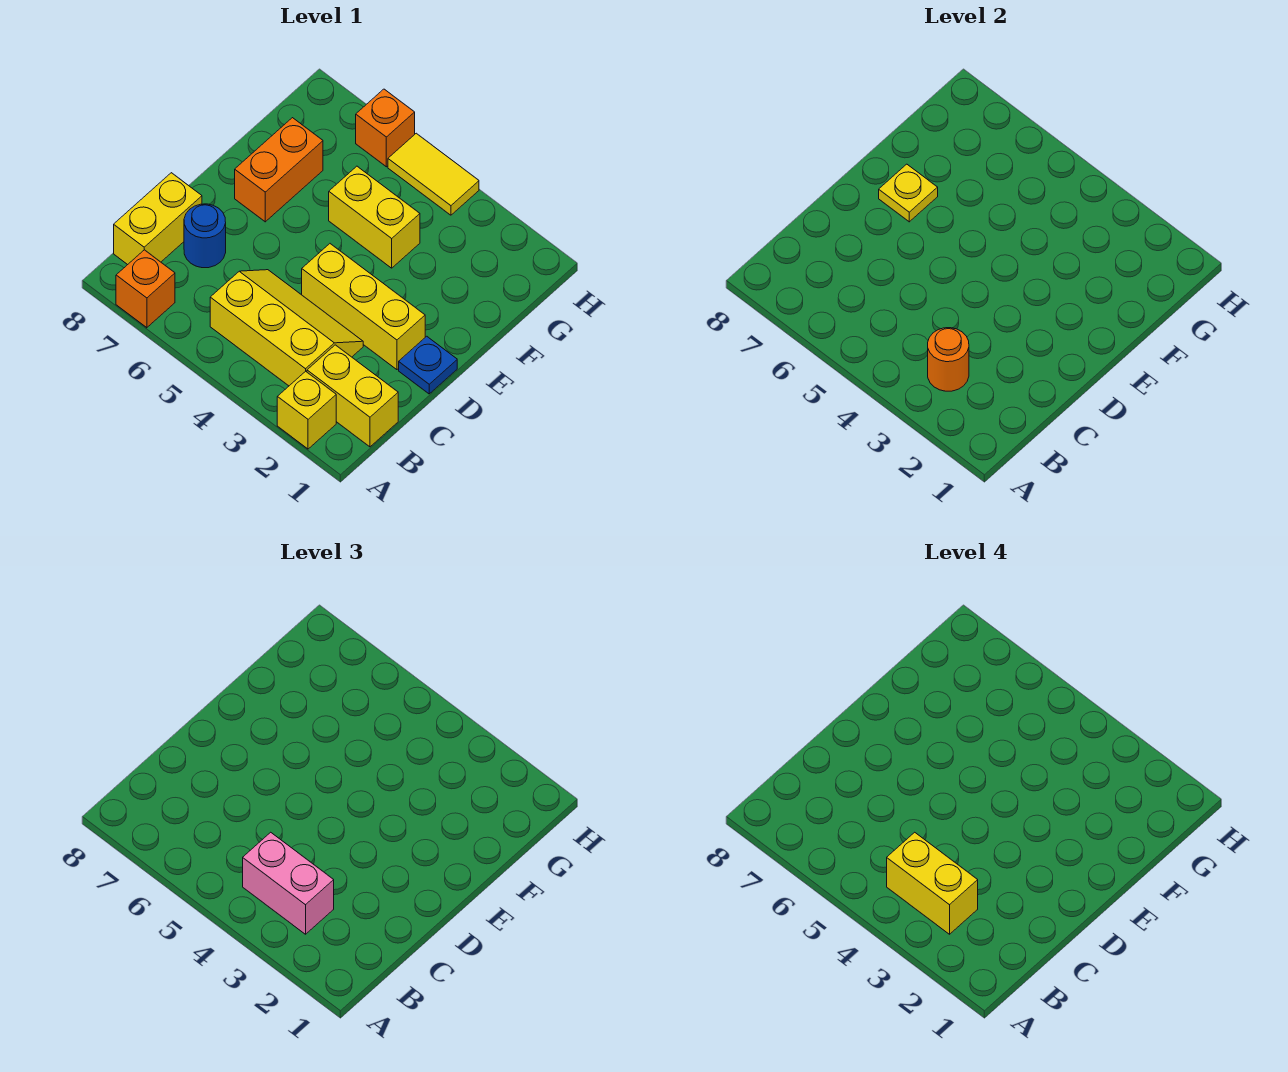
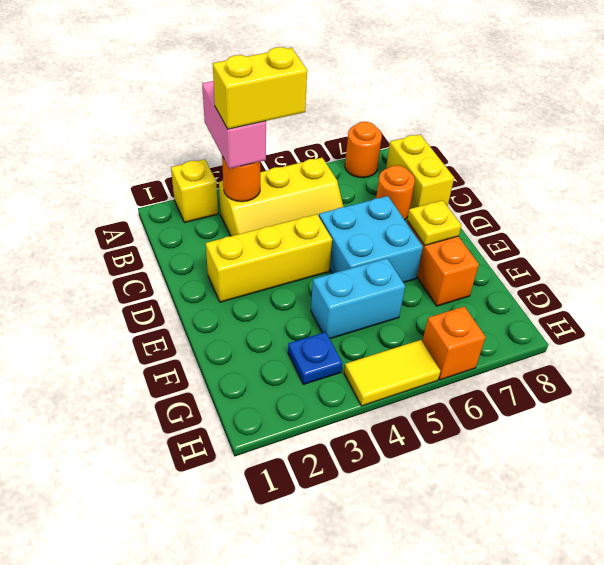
orange brick A7 level 1 -> orange round brick A7 level 1
yellow brick B1:B2 level 1 -> none
pink brick B3:B4 level 3 -> pink brick A3:B3 level 3
blue round brick C7 level 1 -> orange round brick C7 level 1
blue plate D1 level 1 -> blue plate G3 level 1
none -> cyan brick D5:E6 level 1
yellow brick F4:F5 level 1 -> cyan brick F4:F5 level 1

